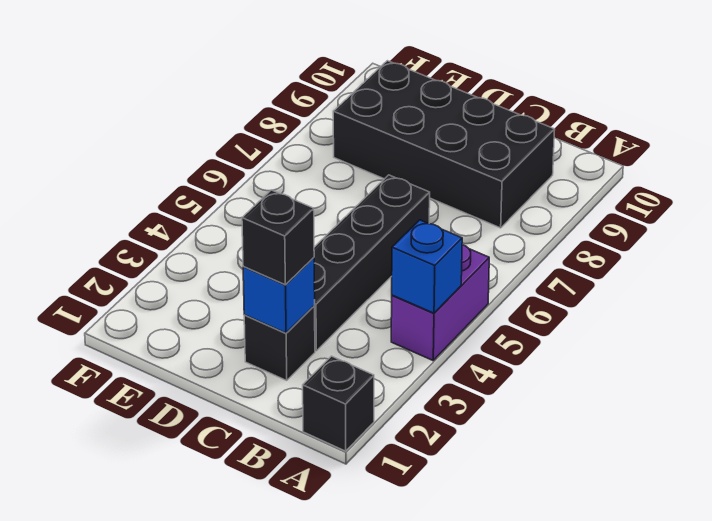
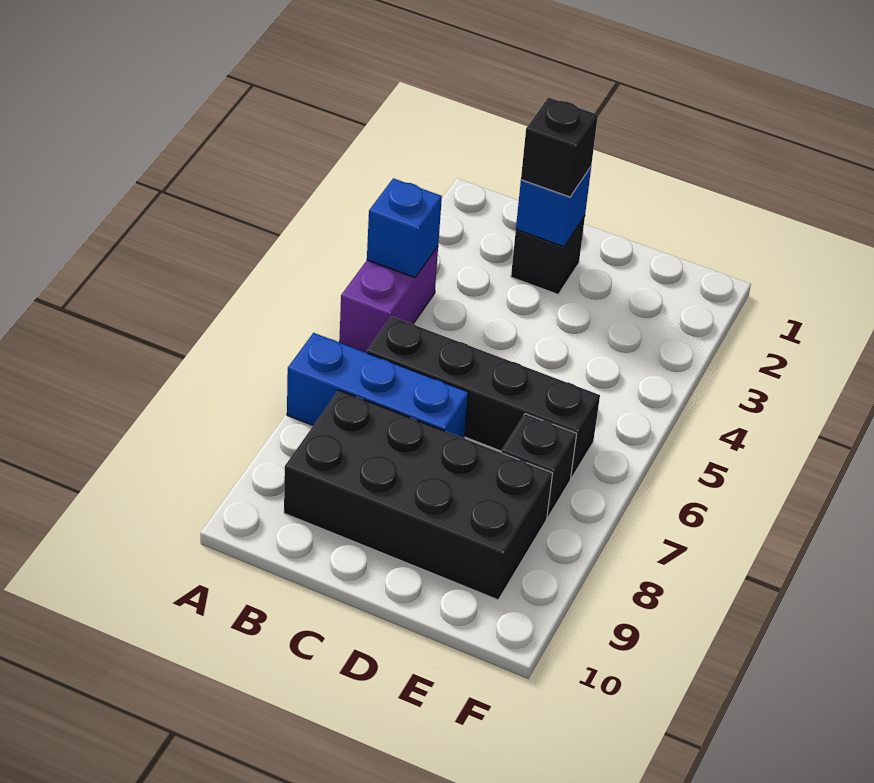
black brick A1 level 1 -> black brick E7 level 1
none -> blue brick A7:C7 level 1
black brick C3:C6 level 1 -> black brick B6:E6 level 1

